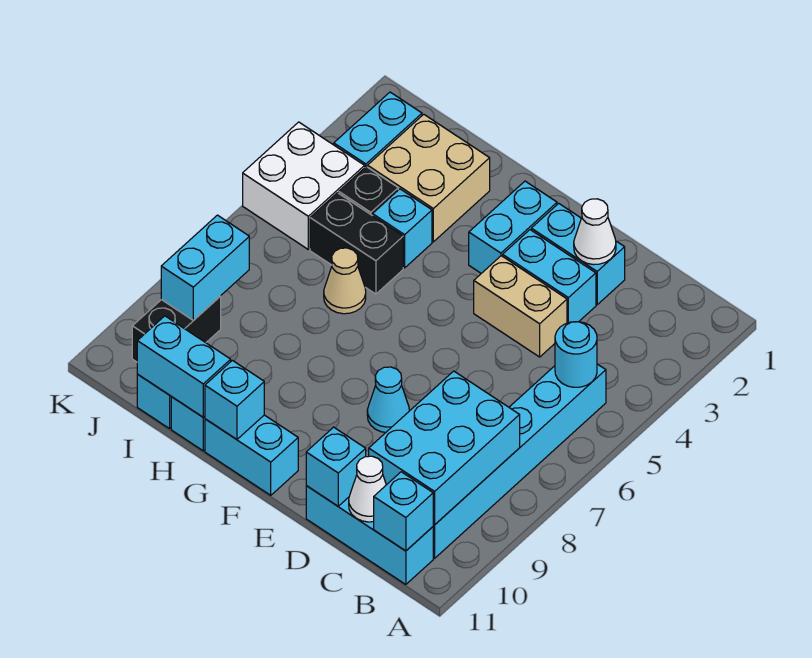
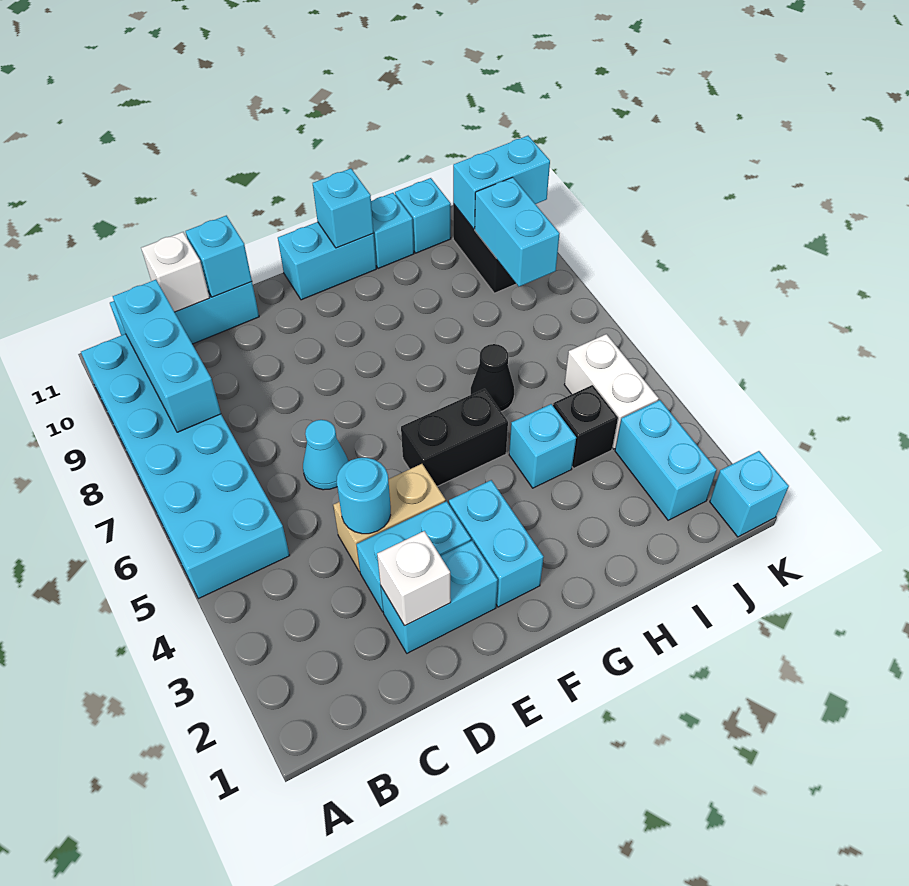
cyan brick B5:B10 level 1 -> cyan brick A5:B10 level 1
cyan round brick B5 level 2 -> cyan round brick D4 level 2
cyan brick B8:C10 level 2 -> cyan brick B8:B10 level 2
cyan brick B11 level 2 -> cyan brick K1 level 1
white cone C11 level 2 -> white brick C11 level 2
white cone D2 level 2 -> white brick D2 level 2
cyan cone E8 level 1 -> cyan cone D6 level 1
tan brick H2:I3 level 1 -> none
black brick H5:I5 level 1 -> black brick F5:G5 level 1
tan cone H6 level 1 -> black cone H6 level 1
cyan brick H11:I11 level 2 -> cyan brick J10:K10 level 2
white brick J4:K5 level 1 -> white brick J4:J5 level 1

